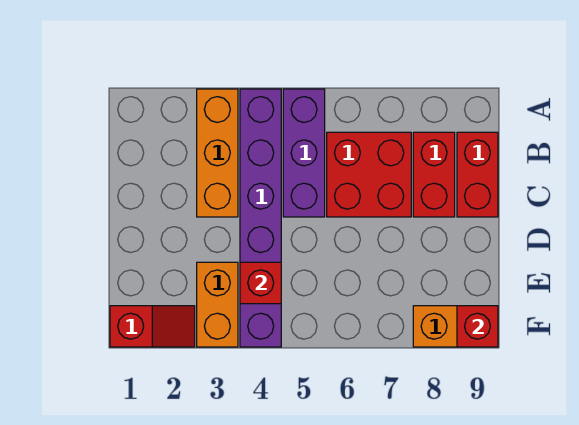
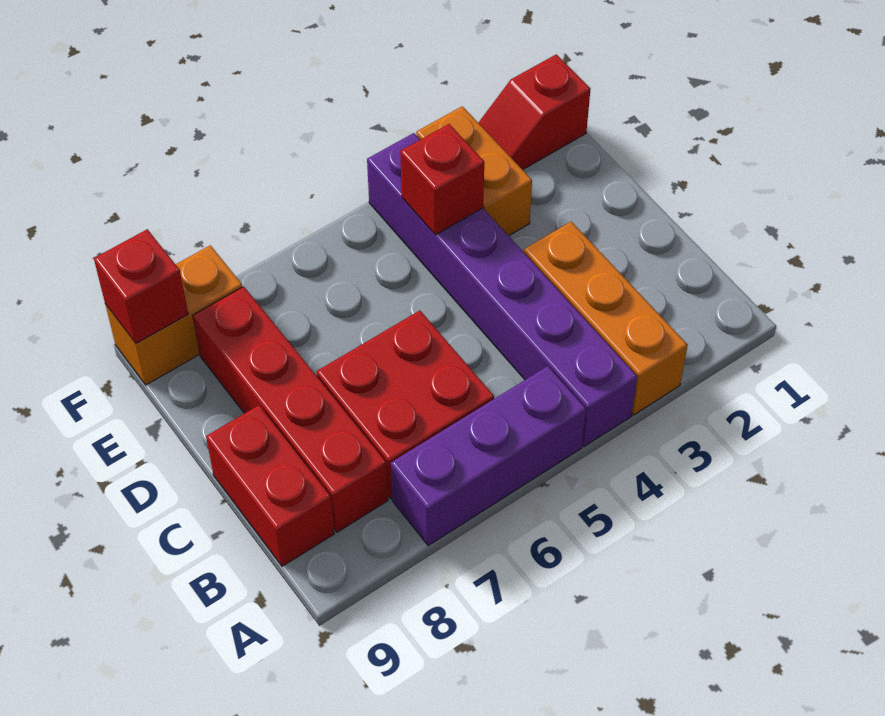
purple brick A5:C5 level 1 -> purple brick A5:A7 level 1
red brick B8:C8 level 1 -> red brick B8:E8 level 1

